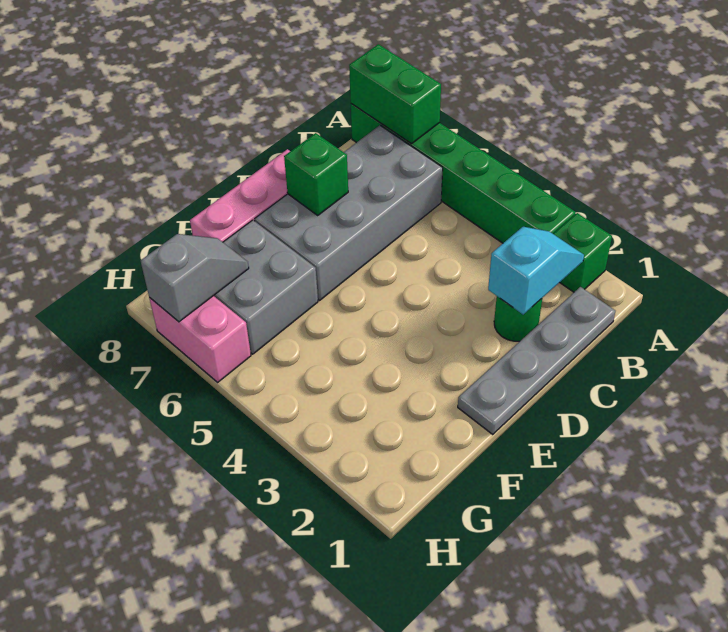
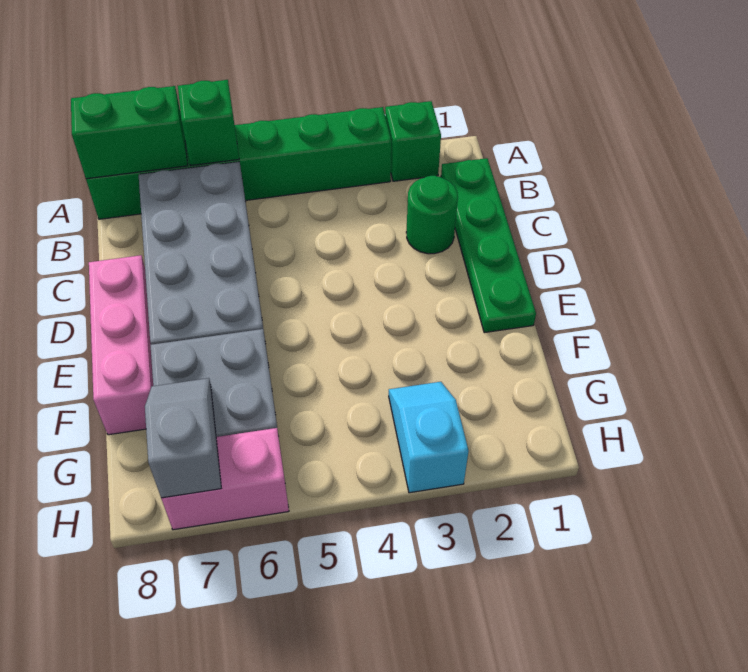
grey plate B1:E1 level 1 -> green plate B1:E1 level 1
cyan slope B2:C2 level 2 top C -> cyan slope G3:H3 level 1 top H
green brick D7 level 2 -> green brick A6 level 2

